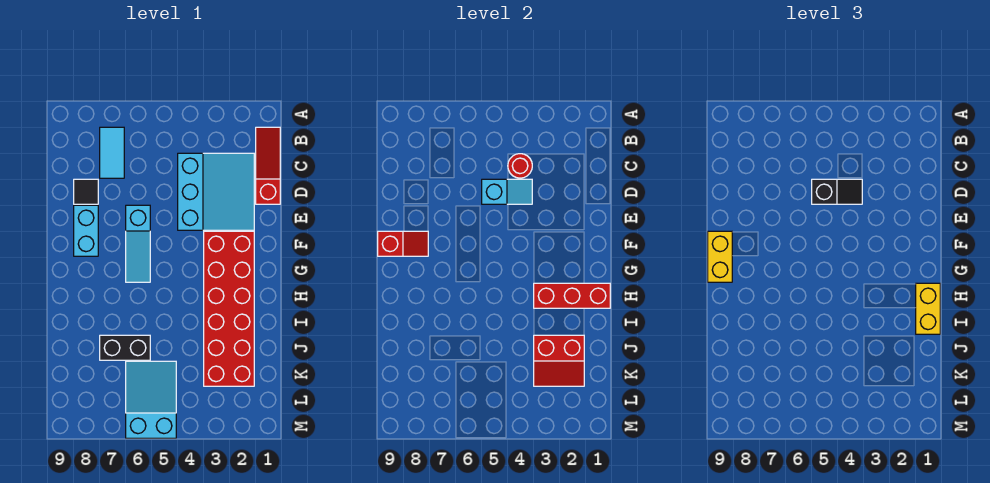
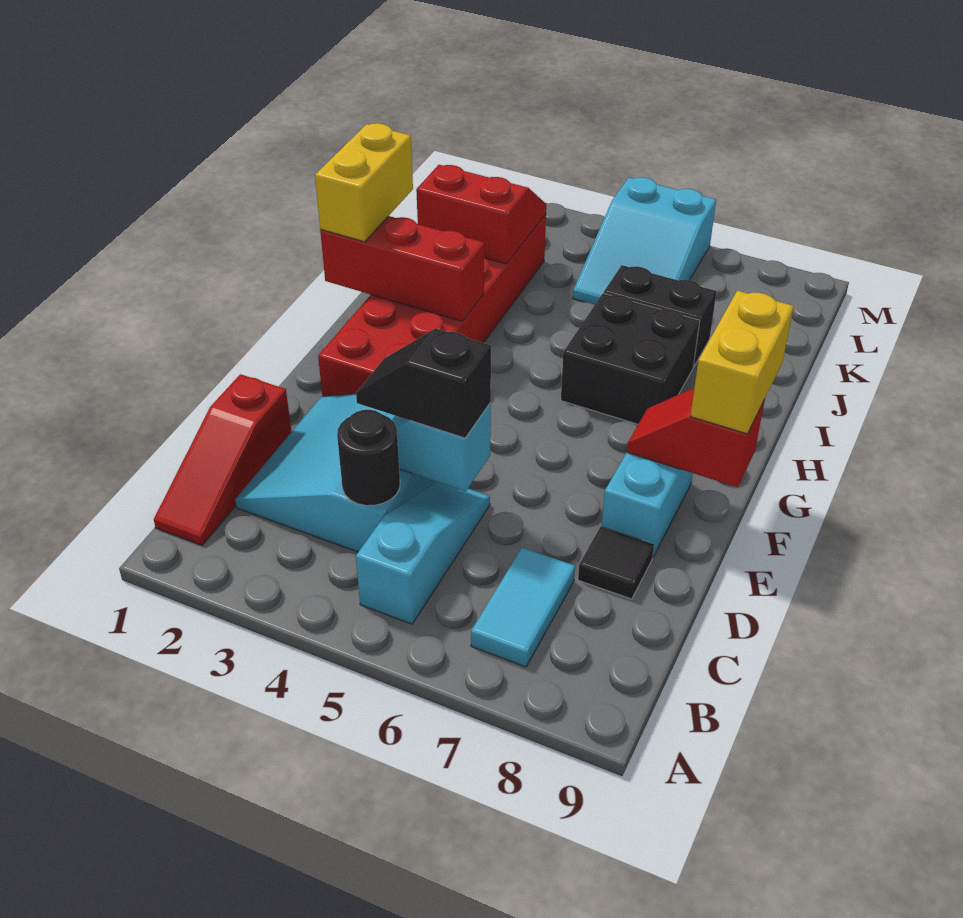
red round brick C4 level 2 -> black round brick C4 level 2
cyan slope E6:G6 level 1 top E -> cyan slope B5:D5 level 1 top B
none -> black brick H6:I7 level 1

